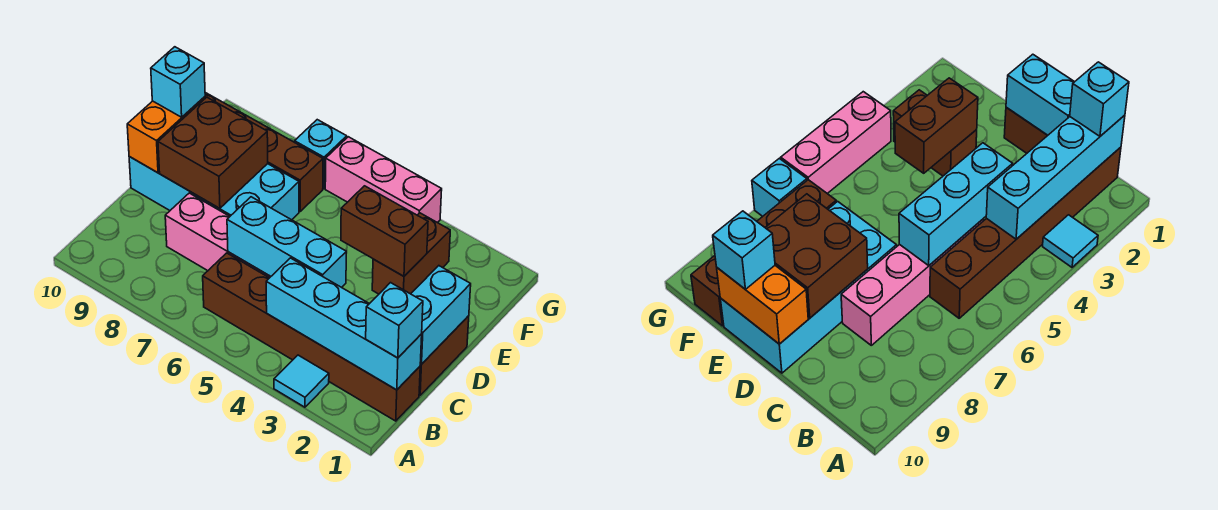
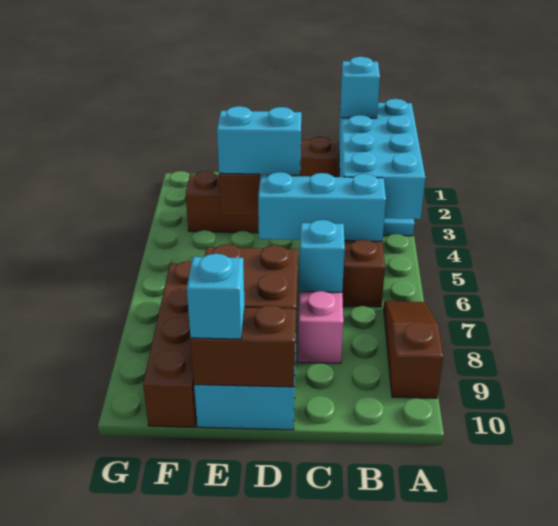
none -> brown slope A7:A9 level 1 top 9
cyan brick B1:B4 level 2 -> cyan brick A1:B4 level 2
cyan brick C1:D1 level 2 -> cyan brick D4:E4 level 3
cyan brick C4:C6 level 2 -> cyan brick B5:D5 level 2
orange brick D10:E10 level 2 -> brown brick D10:E10 level 2
pink brick G4:G6 level 1 -> none
cyan brick G7 level 1 -> cyan brick C7 level 2

